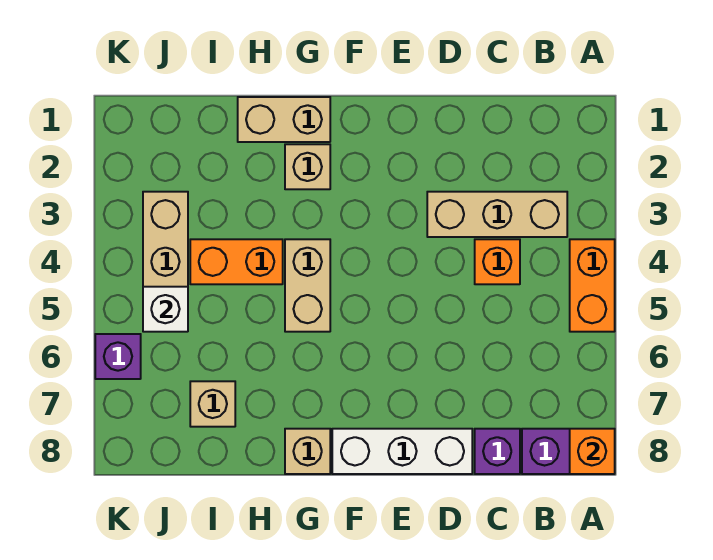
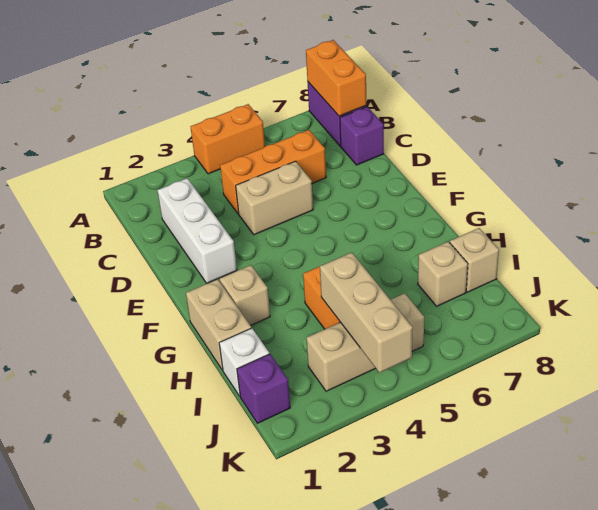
orange brick A8 level 2 -> orange brick A8:B8 level 2
tan brick B3:D3 level 1 -> tan brick I4:K4 level 2
orange brick C4 level 1 -> orange brick C4:C6 level 1
white brick D8:F8 level 1 -> white brick C2:E2 level 1
tan brick G4:G5 level 1 -> tan brick D4:D5 level 1
tan brick G8 level 1 -> tan brick I8 level 1
white brick J5 level 2 -> white brick I1 level 1
purple brick K6 level 1 -> purple brick J1 level 1

